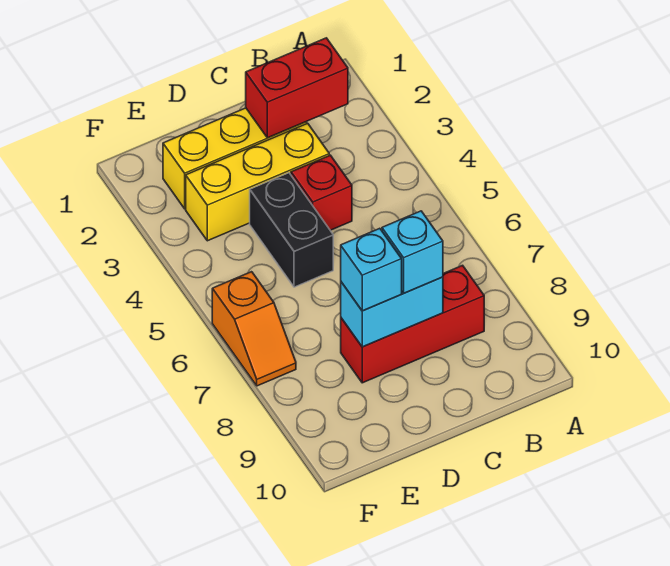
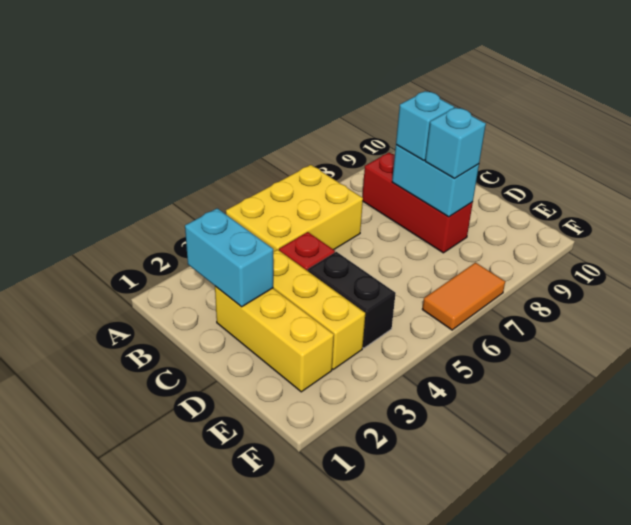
none -> yellow brick A4:B6 level 1
red brick B2:C2 level 2 -> cyan brick B2:C2 level 2
black brick D4:D5 level 1 -> black brick D4:E4 level 1
orange slope F6:F7 level 1 top 6 -> orange tile F6:F7 level 1

